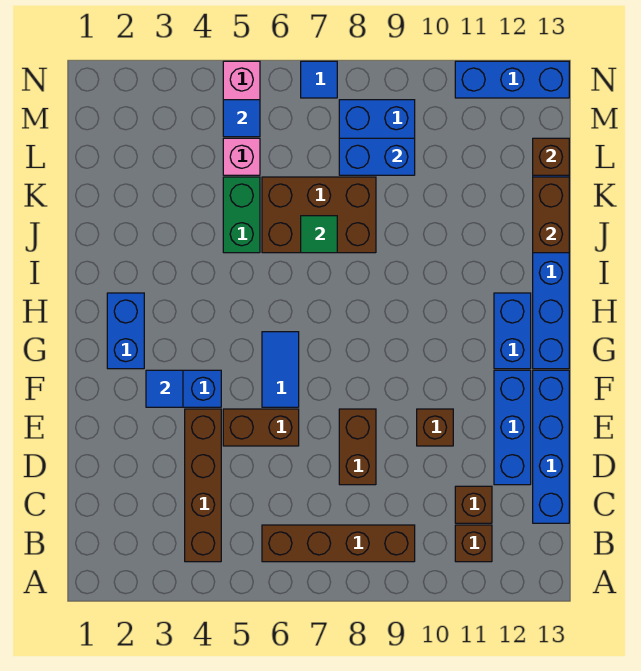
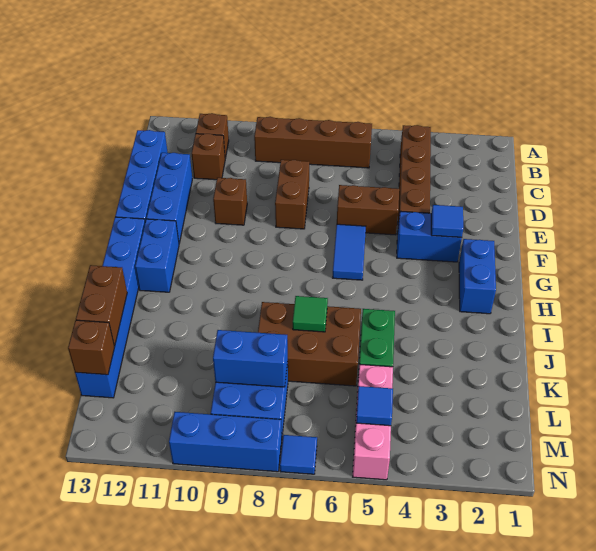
blue brick N11:N13 level 1 -> blue brick N8:N10 level 1

